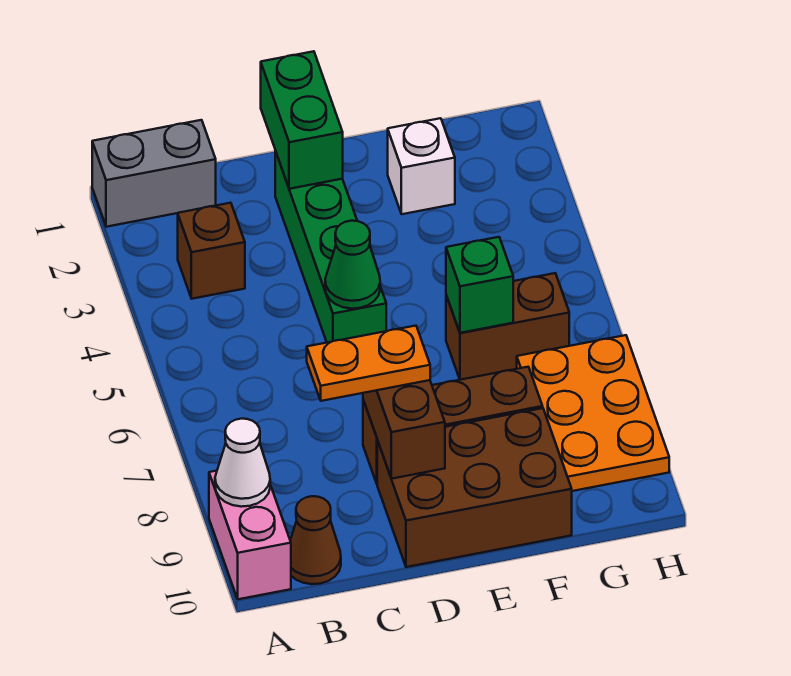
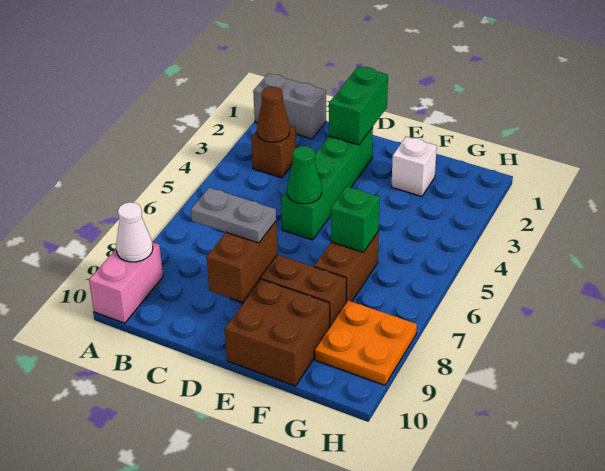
brown cone B10 level 1 -> brown cone B3 level 2
orange plate C8:D8 level 3 -> grey plate C8:D8 level 3
brown brick D9:F10 level 1 -> brown brick E9:F10 level 1
brown brick F6:G6 level 1 -> brown brick F6:F7 level 1
orange plate G7:H9 level 1 -> orange plate G8:H9 level 1

